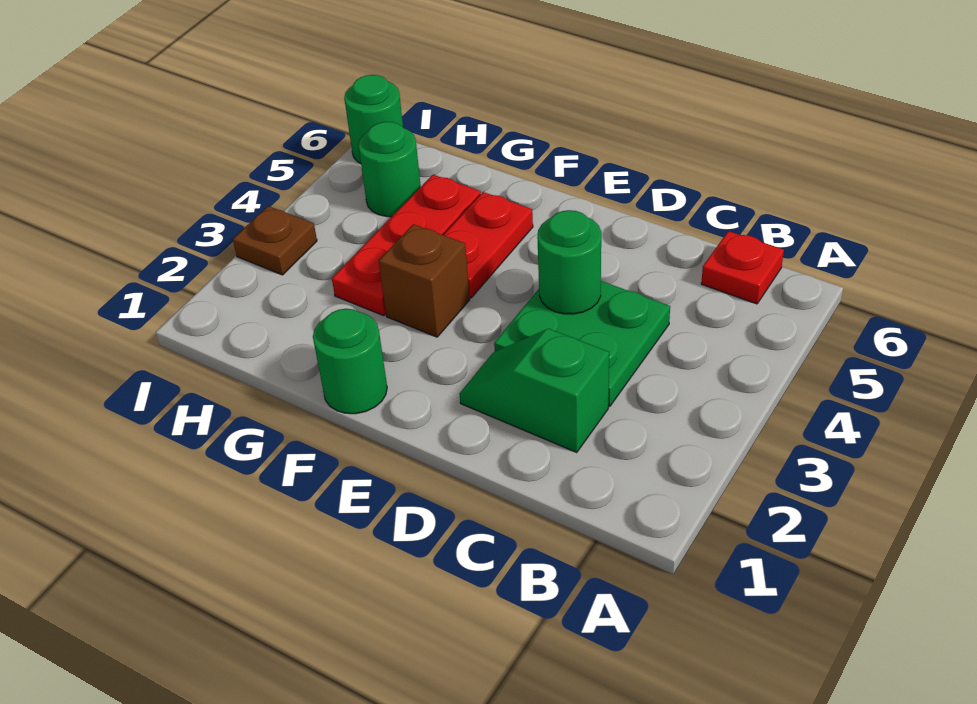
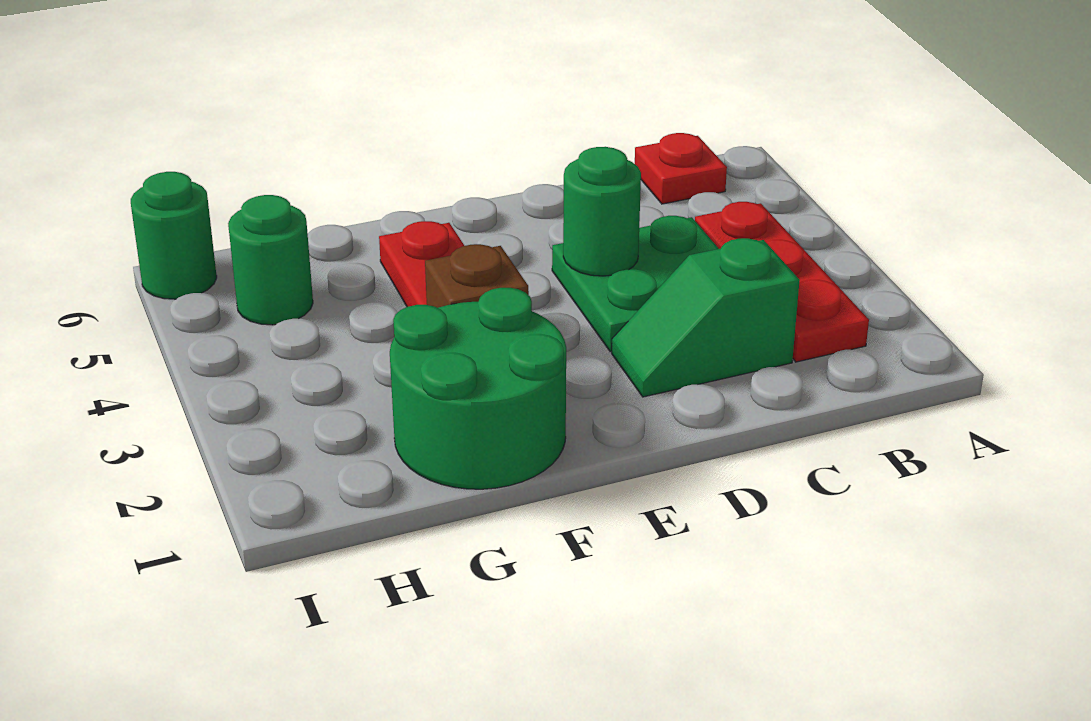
green round brick F1 level 1 -> green round brick F1:G2 level 1
red plate G3:G5 level 1 -> red plate B2:B4 level 1
brown plate I3 level 1 -> none

